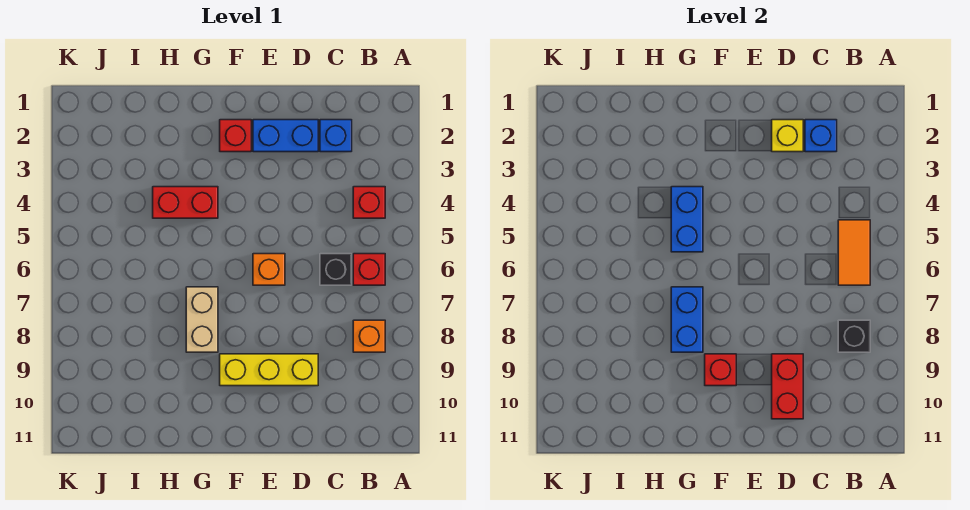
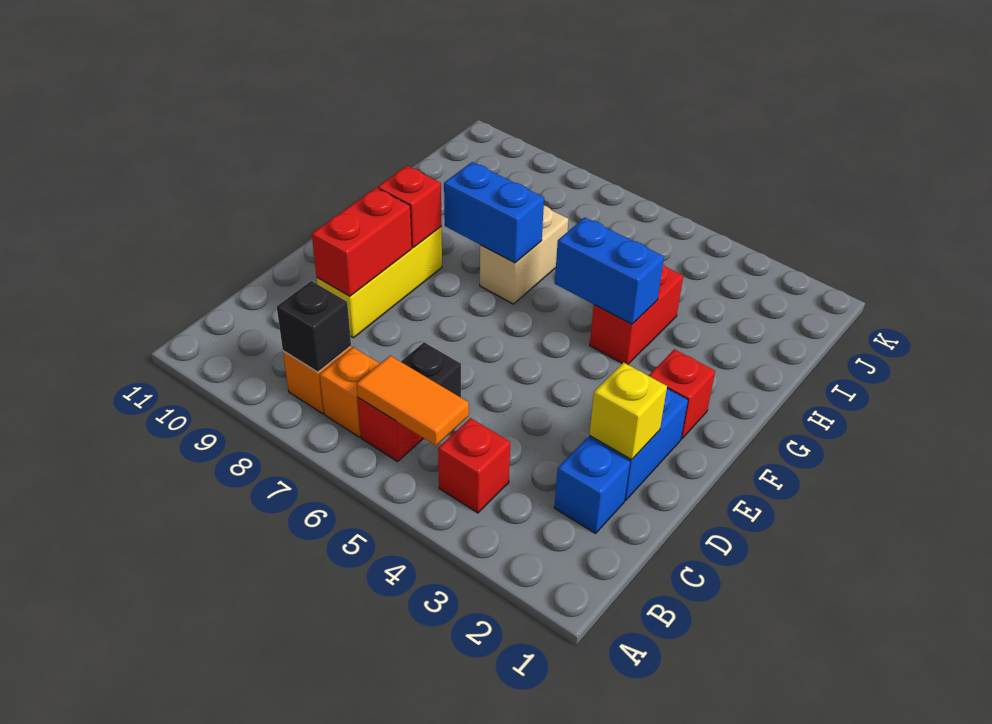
blue brick C2 level 2 -> none
red brick D9:D10 level 2 -> red brick D9:E9 level 2
orange brick E6 level 1 -> orange brick B7 level 1
tan brick G7:G8 level 1 -> tan brick G7:H7 level 1

